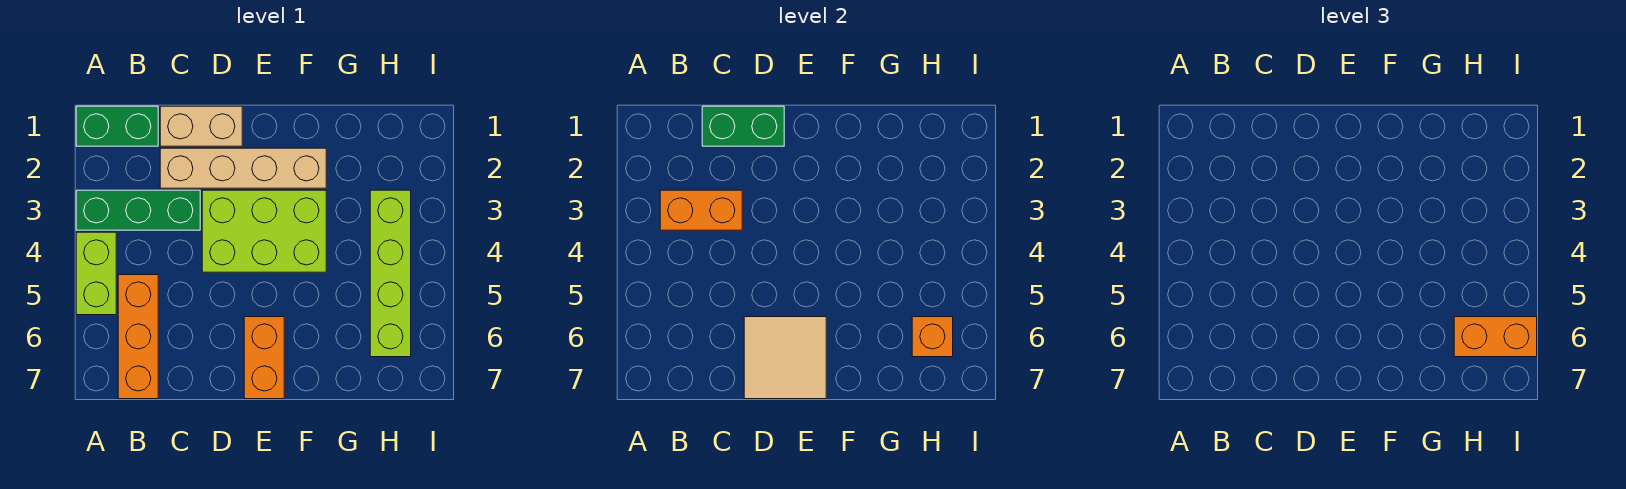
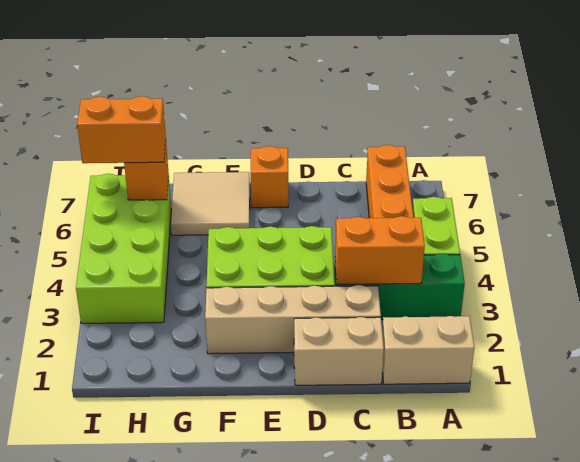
green brick A1:B1 level 1 -> tan brick A1:B1 level 1
green brick C1:D1 level 2 -> none
tan tile D6:E7 level 2 -> tan tile F6:G7 level 1
orange brick E6:E7 level 1 -> orange brick E7 level 1
lime brick H3:H6 level 1 -> lime brick H3:I6 level 1

